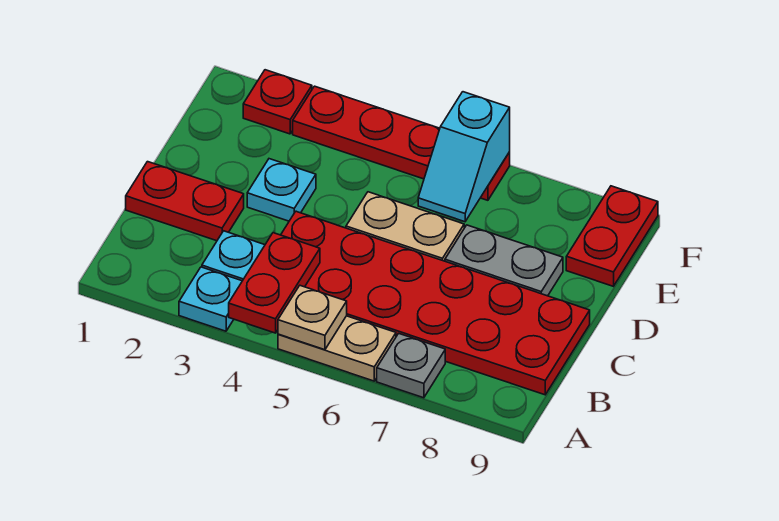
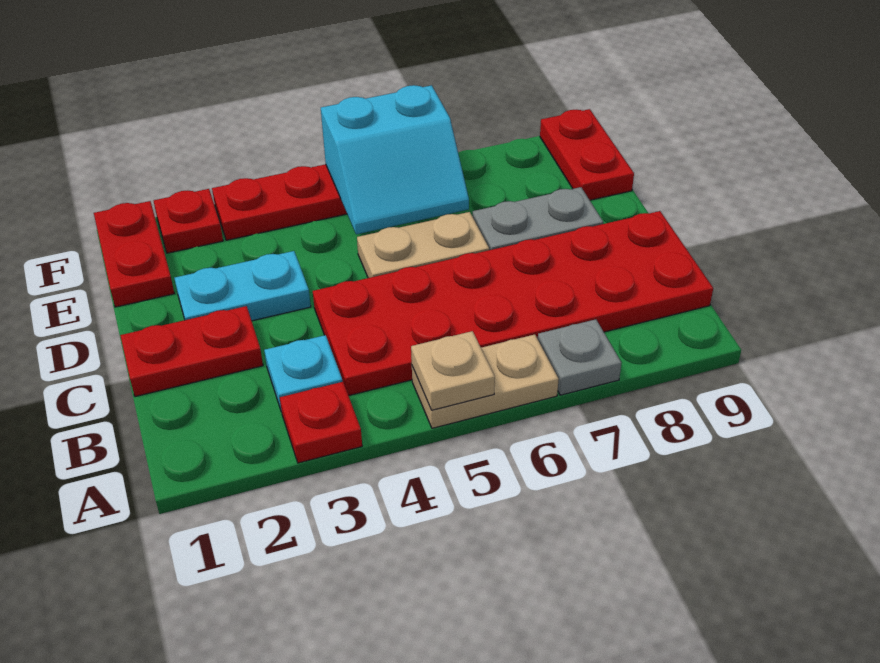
cyan plate A3 level 1 -> red plate A3 level 1
red plate A4:B4 level 2 -> red plate E1:F1 level 1
cyan plate D3 level 1 -> cyan plate D2:D3 level 1
cyan slope E6:F6 level 2 top F -> cyan slope E5:F6 level 2 top F

